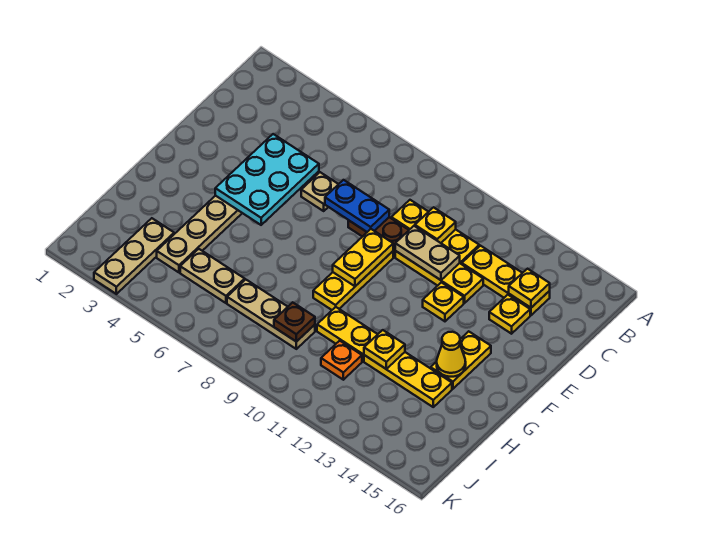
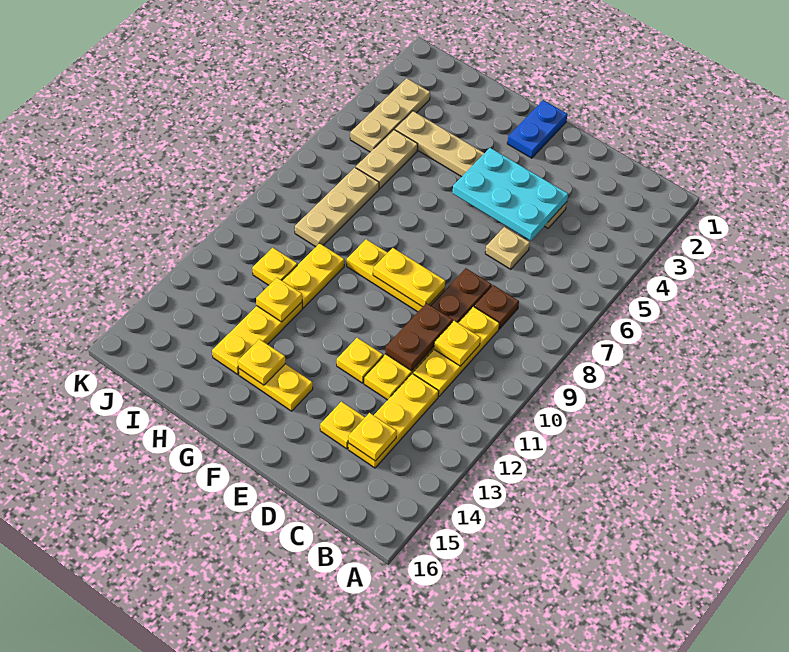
blue plate D7:D8 level 2 -> blue plate F1:F2 level 1
tan plate D10:D11 level 2 -> brown plate D10:D11 level 2
yellow cone G14 level 2 -> yellow plate G14 level 2
tan plate I3:K3 level 1 -> tan plate J3:J5 level 1
brown plate I9 level 2 -> brown plate C8 level 1
orange plate I11 level 1 -> yellow plate I11 level 1

